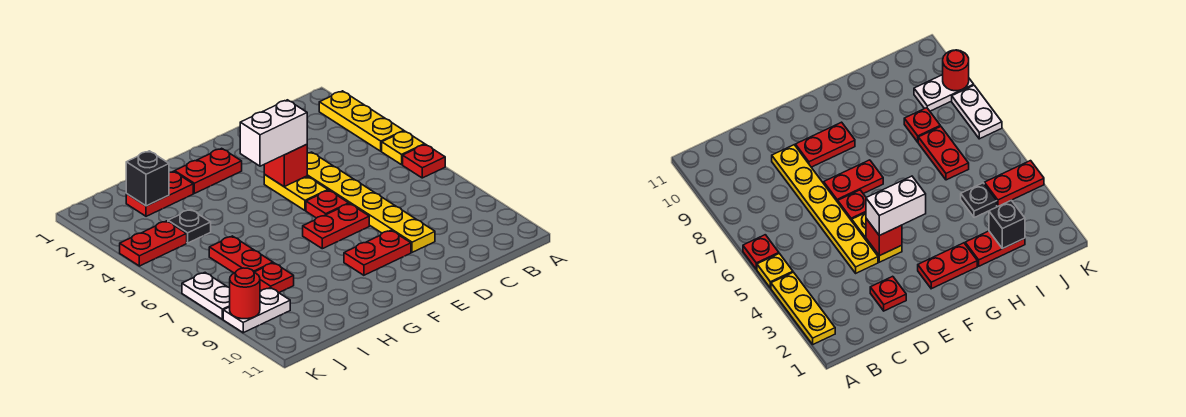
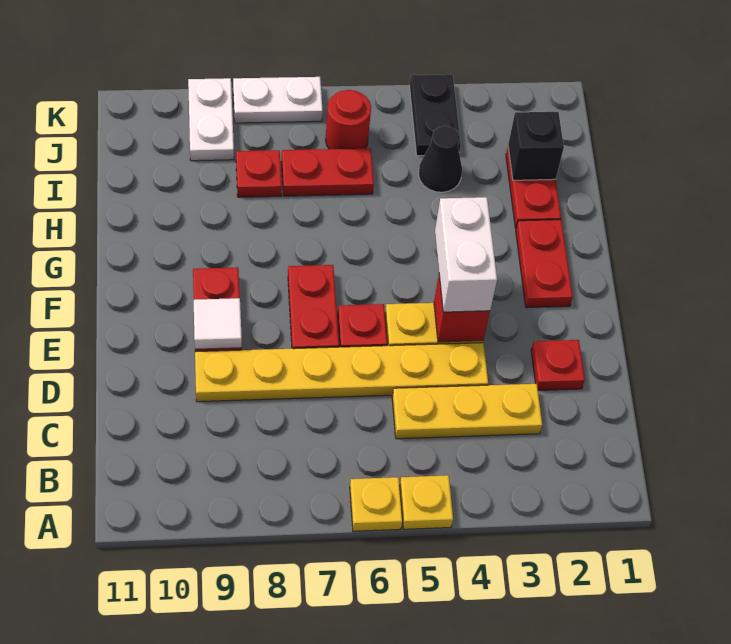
yellow plate A2:A4 level 1 -> yellow plate C3:C5 level 1
red plate A6 level 1 -> yellow plate A6 level 1
none -> white tile E9 level 2
black plate I4 level 1 -> black cone I4 level 1
red plate J4:K4 level 1 -> black plate J4:K4 level 1
red round brick K9 level 2 -> red round brick J6 level 1

